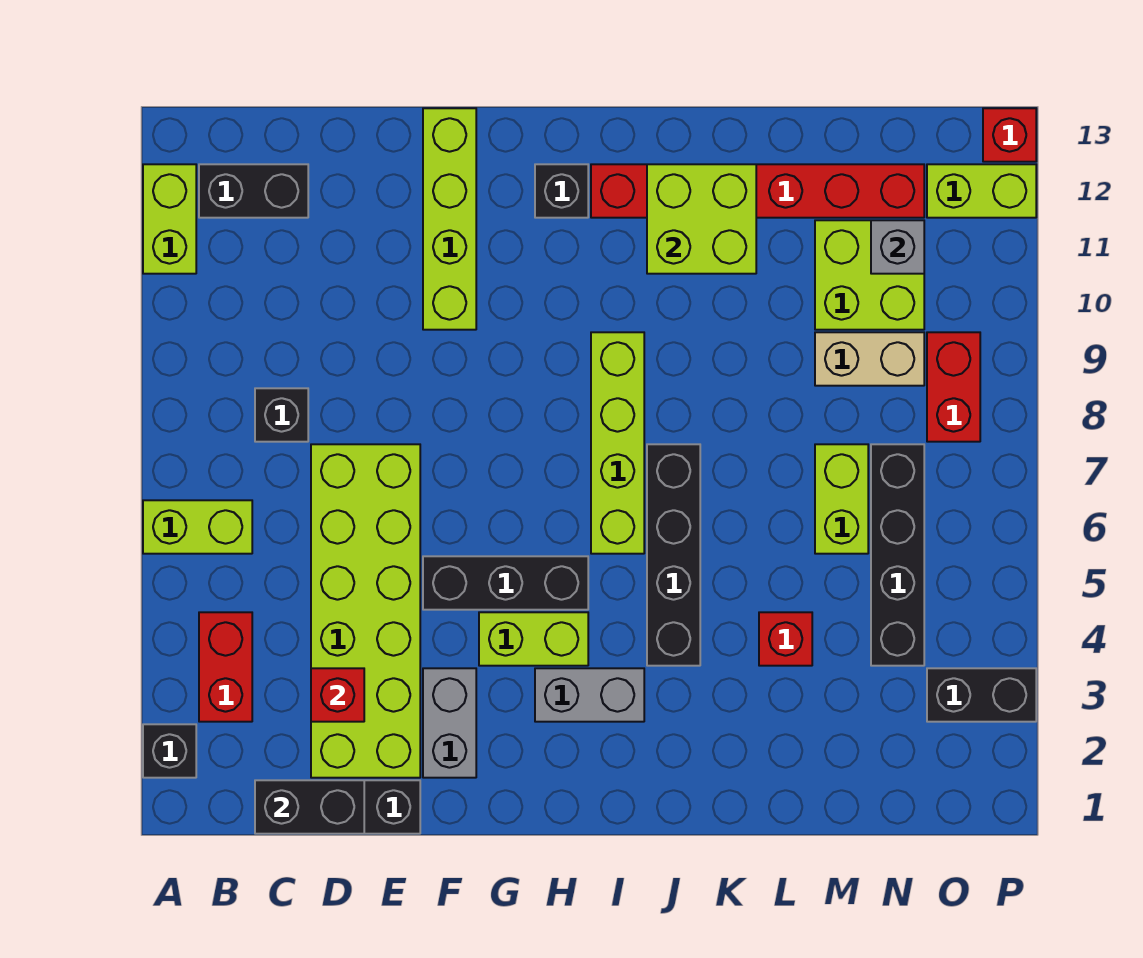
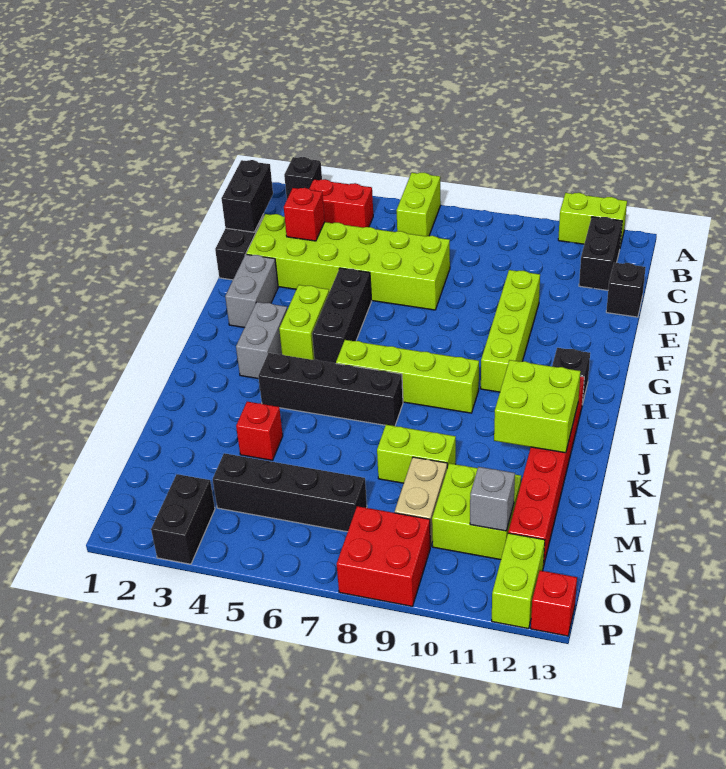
black brick C8 level 1 -> black brick D13 level 1
grey brick F2:F3 level 1 -> grey brick F2:G2 level 1
lime brick F10:F13 level 1 -> lime brick E10:H10 level 1
lime brick M6:M7 level 1 -> lime brick L8:L9 level 1
red brick O8:O9 level 1 -> red brick O8:P9 level 1

